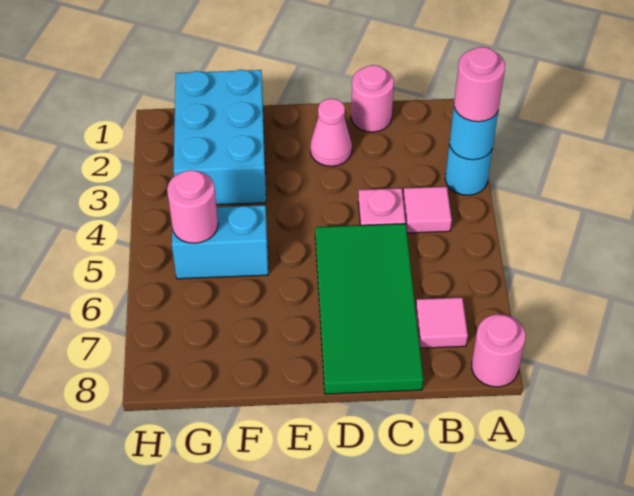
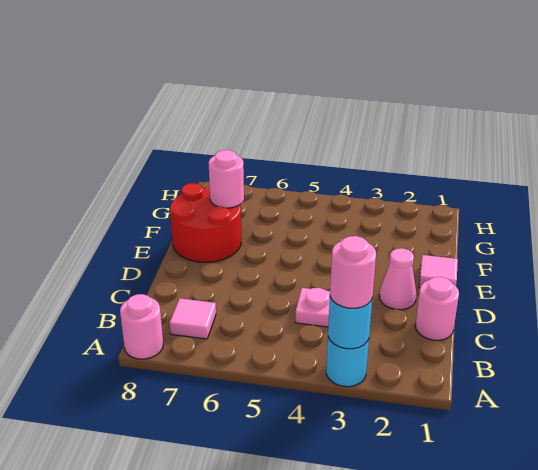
pink tile B4 level 1 -> pink tile E1 level 1
green tile C5:D8 level 1 -> none
none -> red round brick E7:F8 level 1
cyan brick F1:G3 level 1 -> none
cyan brick F5:G5 level 1 -> none
pink round brick G5 level 2 -> pink round brick F7 level 2

